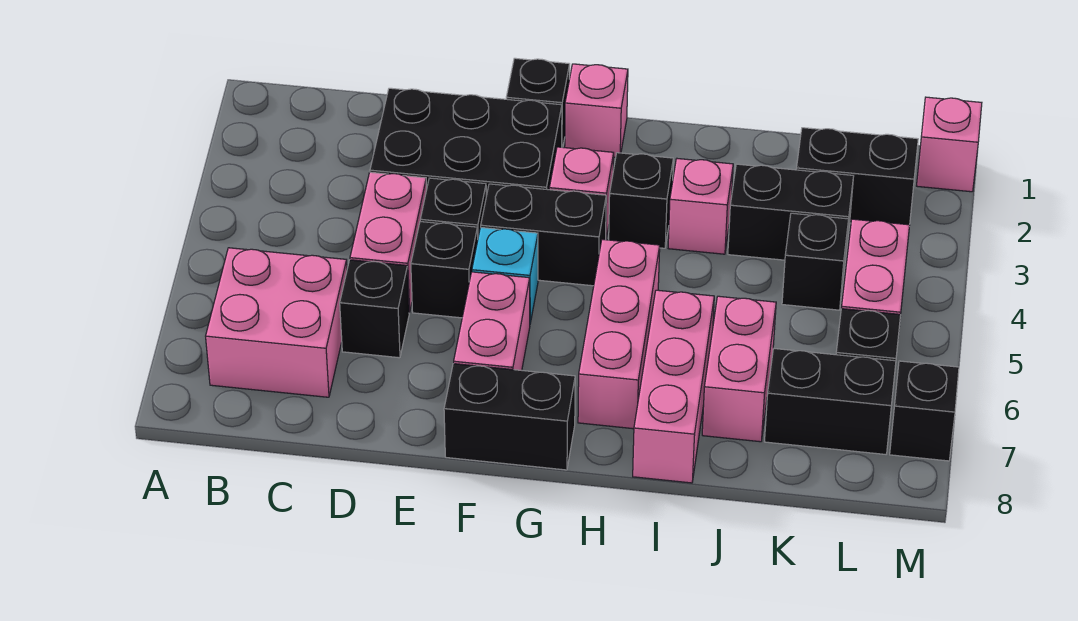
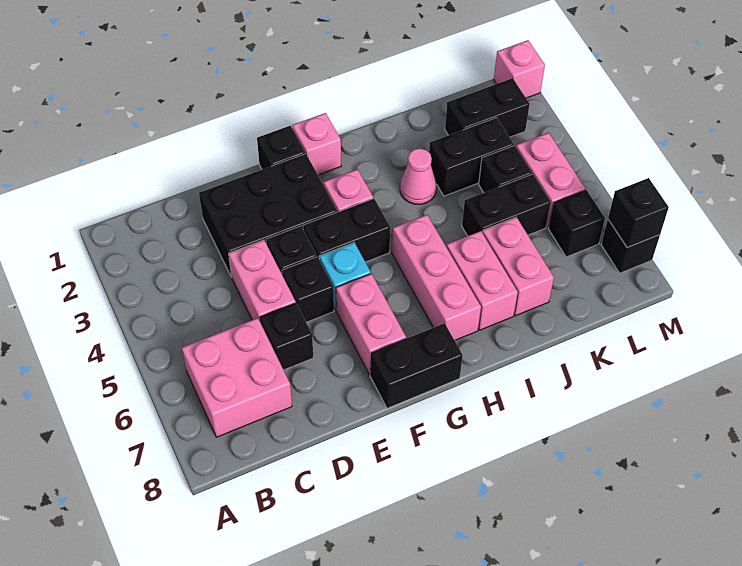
black brick H3 level 1 -> black brick M7 level 2
pink brick I3 level 1 -> pink cone I3 level 1
pink brick I6:I8 level 1 -> pink brick I6:I7 level 1
black brick K7:L7 level 1 -> black brick J5:K5 level 1

